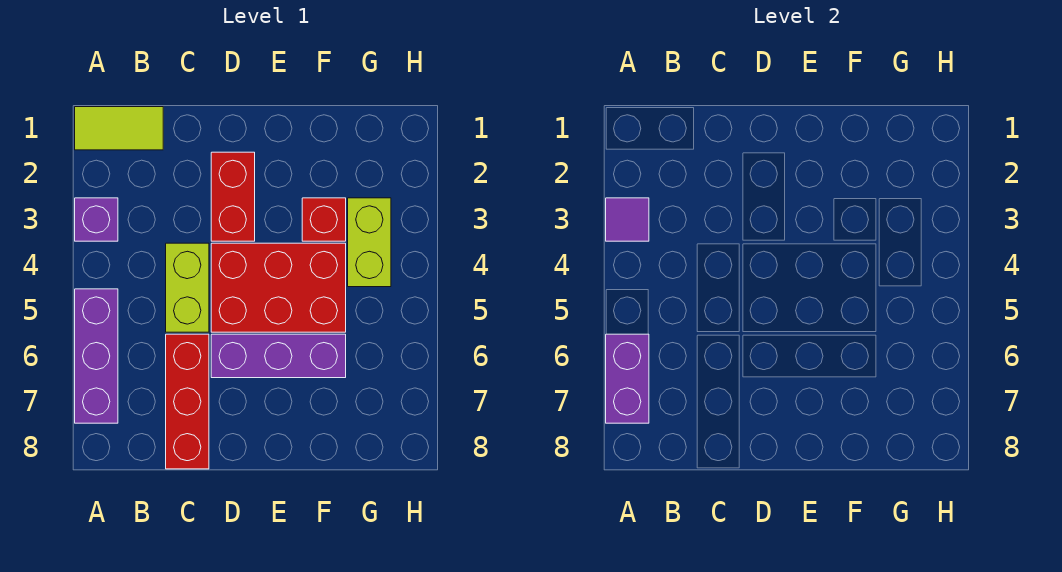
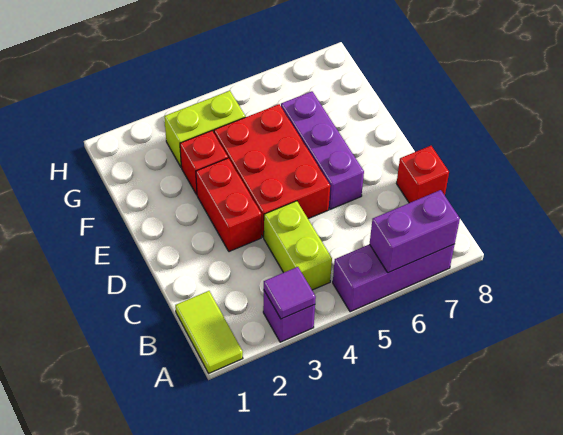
lime brick C4:C5 level 1 -> lime brick B4:C4 level 1
red brick C6:C8 level 1 -> red brick C8 level 1
red brick D2:D3 level 1 -> red brick D3:E3 level 1

